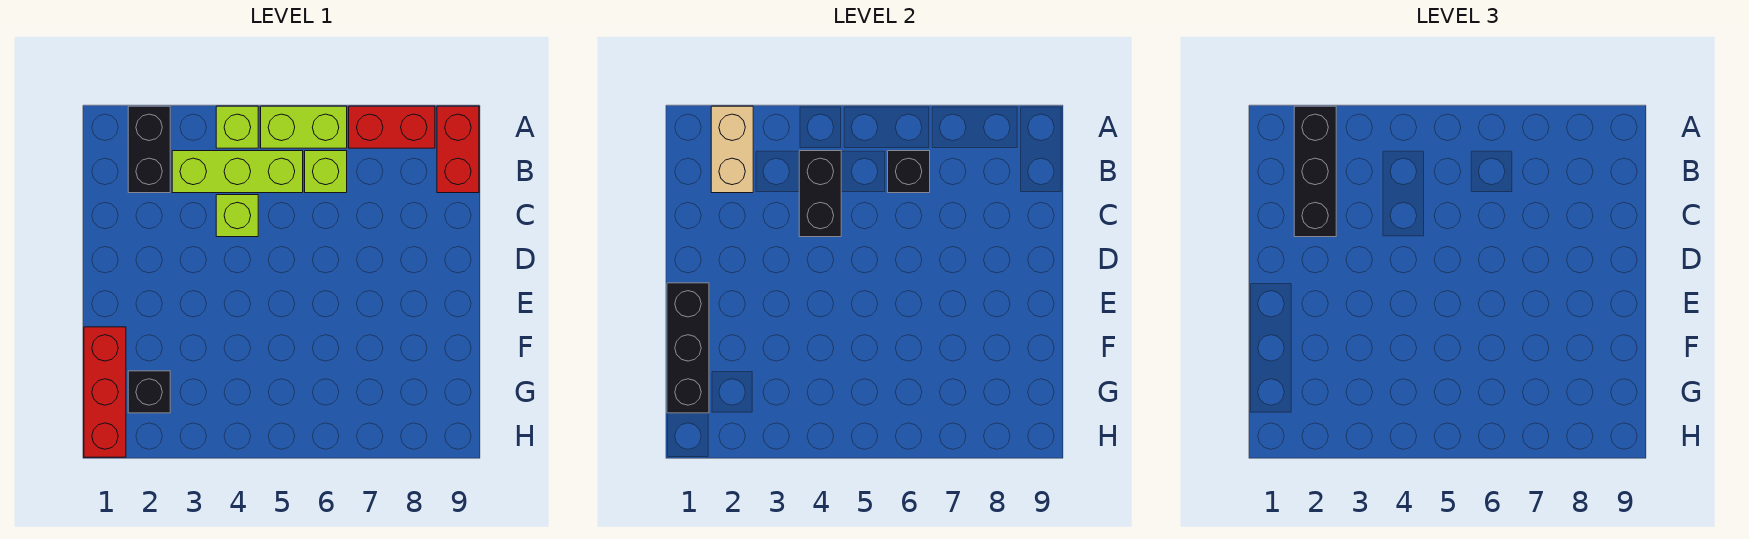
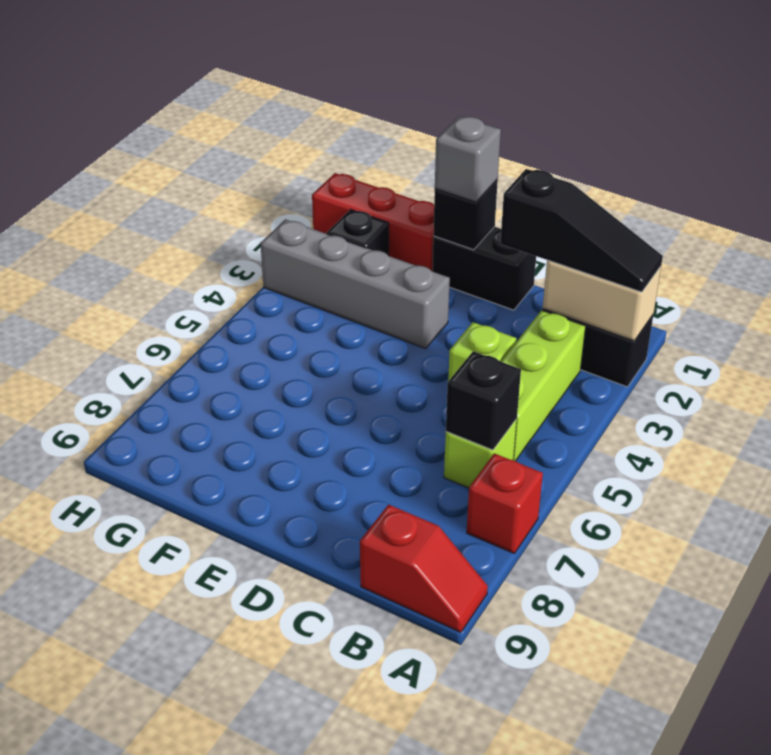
black brick A2:C2 level 3 -> black slope A2:C2 level 3 top C
lime brick A4 level 1 -> none
lime brick A5:A6 level 1 -> none
red brick A7:A8 level 1 -> red brick A7 level 1
red brick A9:B9 level 1 -> red slope A9:B9 level 1 top B
black brick B4:C4 level 2 -> black brick D1:E1 level 1
black brick E1:G1 level 2 -> black brick E1 level 2
none -> grey brick E1 level 3
none -> grey brick E3:H3 level 1

